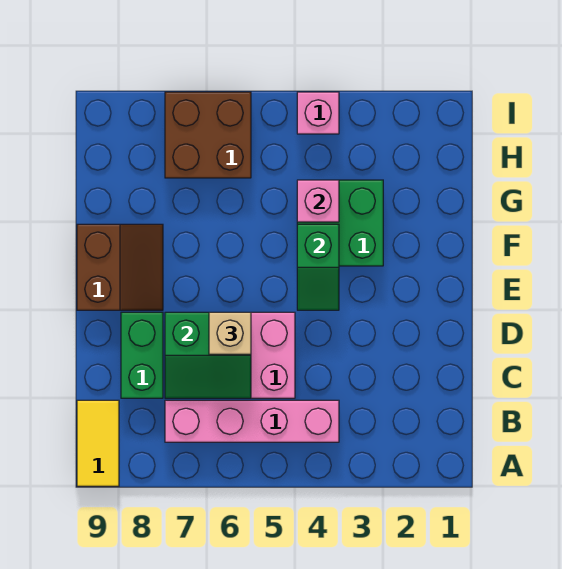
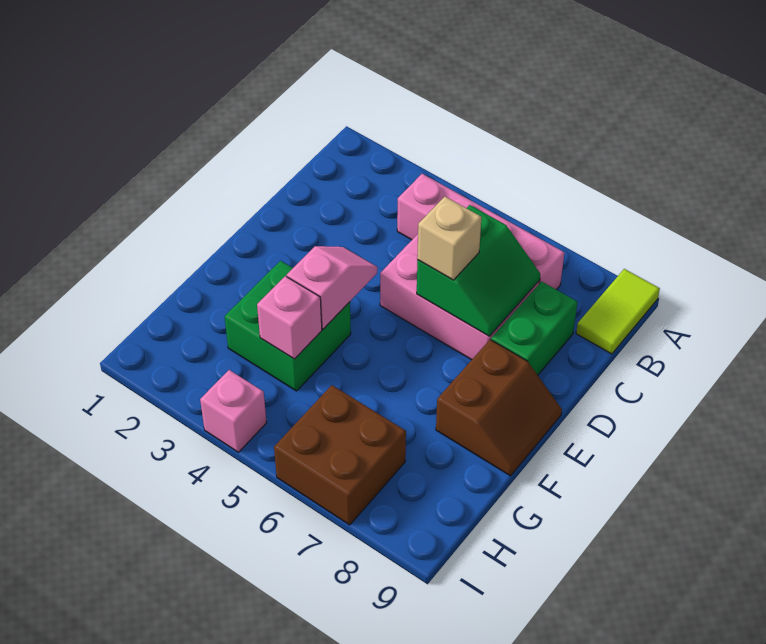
yellow tile A9:B9 level 1 -> lime tile A9:B9 level 1
green slope C6:D7 level 2 top D -> green slope C6:D7 level 2 top 6
green slope E4:F4 level 2 top F -> pink slope E4:F4 level 2 top F
brown slope E8:F9 level 1 top 9 -> brown slope E8:F9 level 1 top 8

